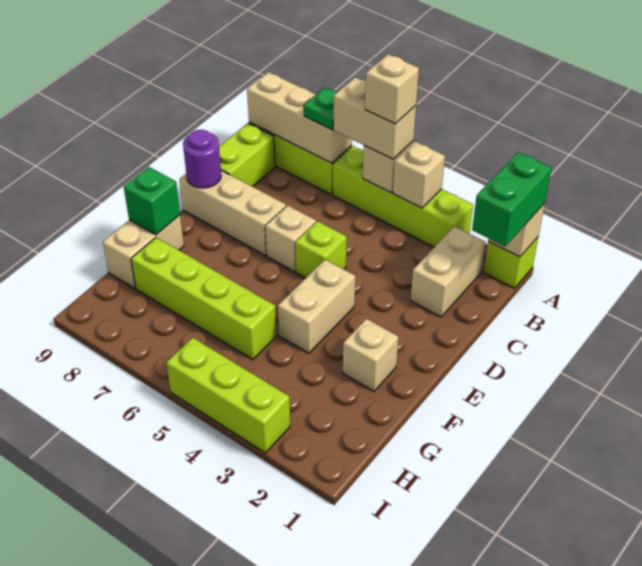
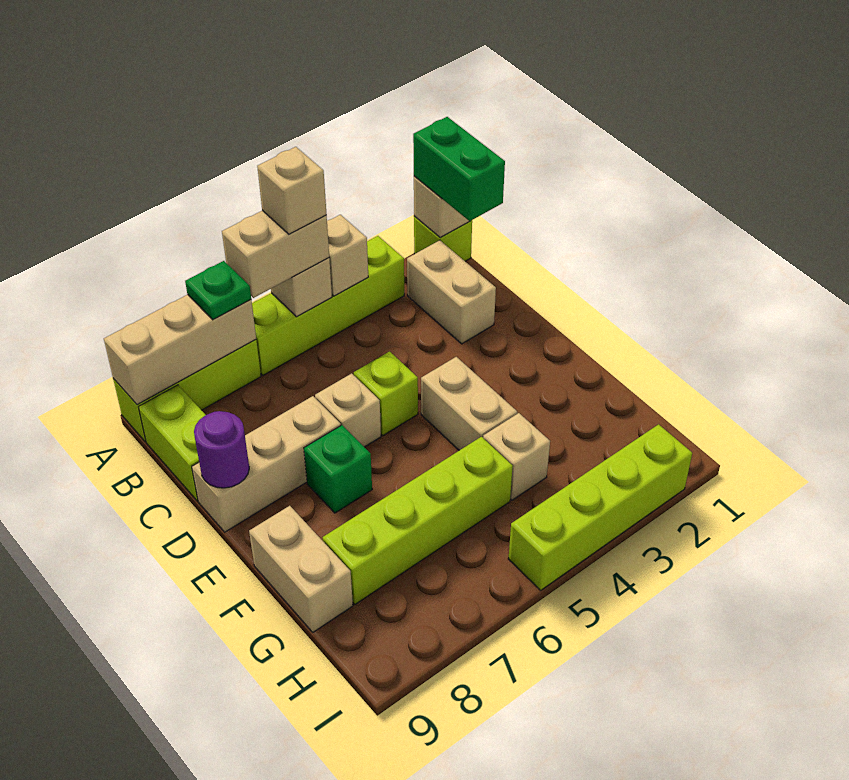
tan brick F2 level 1 -> tan brick G4 level 1
green brick F9 level 2 -> green brick E7 level 1
lime brick I3:I5 level 1 -> lime brick I2:I5 level 1

